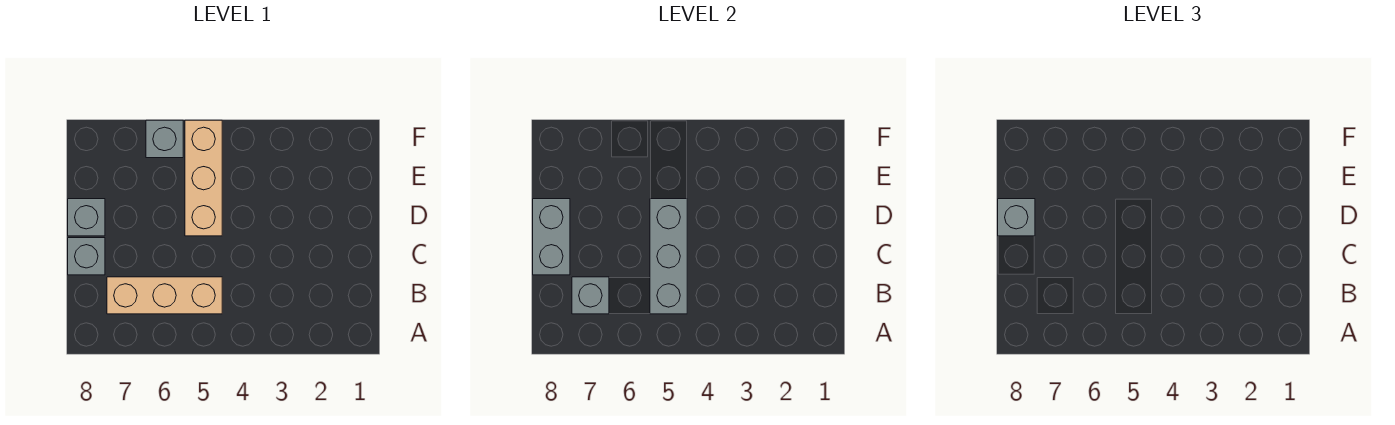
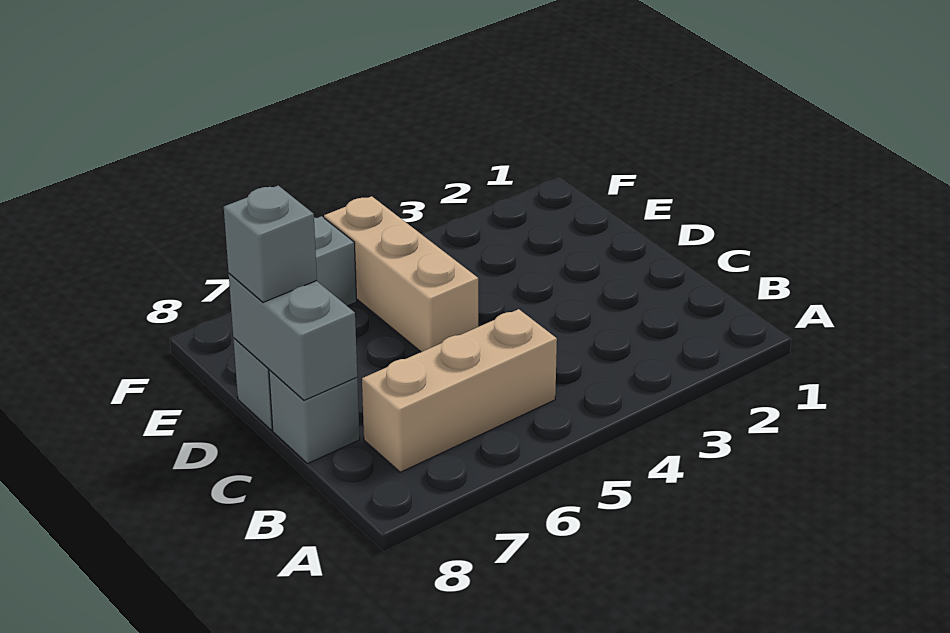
grey brick B5:D5 level 2 -> none
grey brick B7 level 2 -> none

